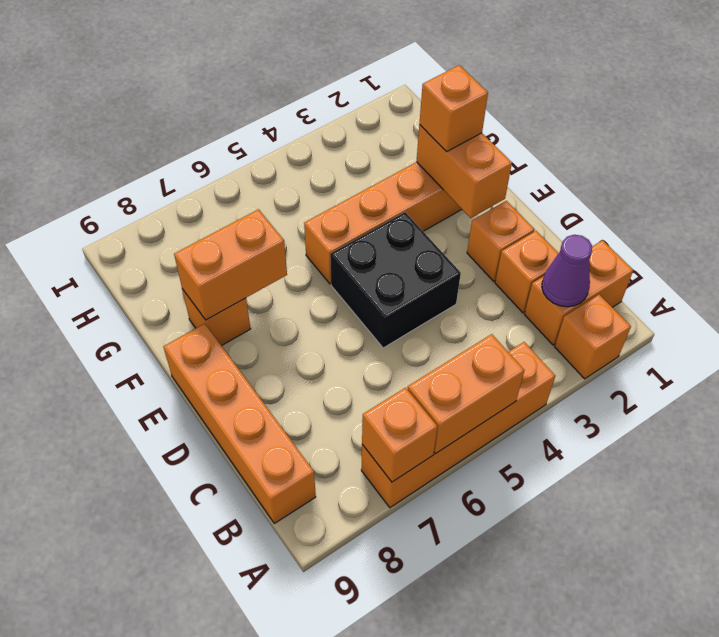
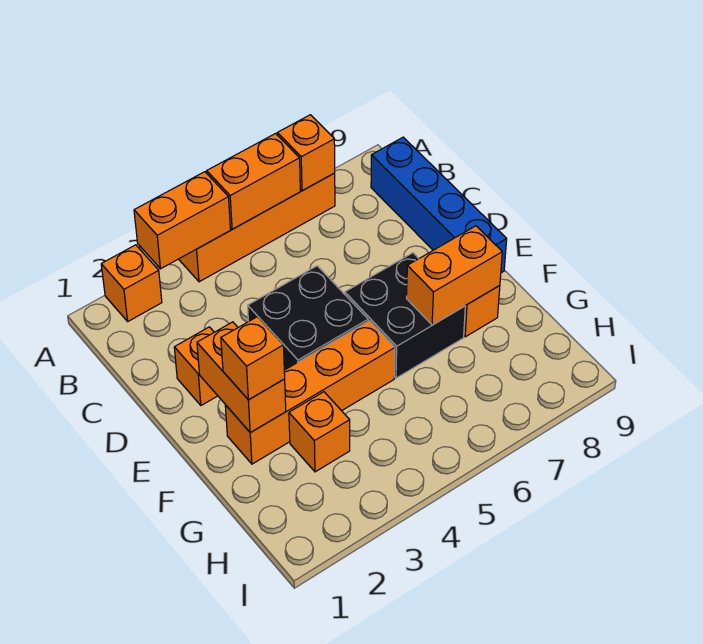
orange brick B1:B2 level 1 -> orange brick A3:A4 level 2
purple cone B2 level 2 -> none
orange brick B9:E9 level 1 -> blue brick B9:E9 level 1
orange brick C2 level 1 -> orange brick G3 level 1
none -> black brick E6:F7 level 1

